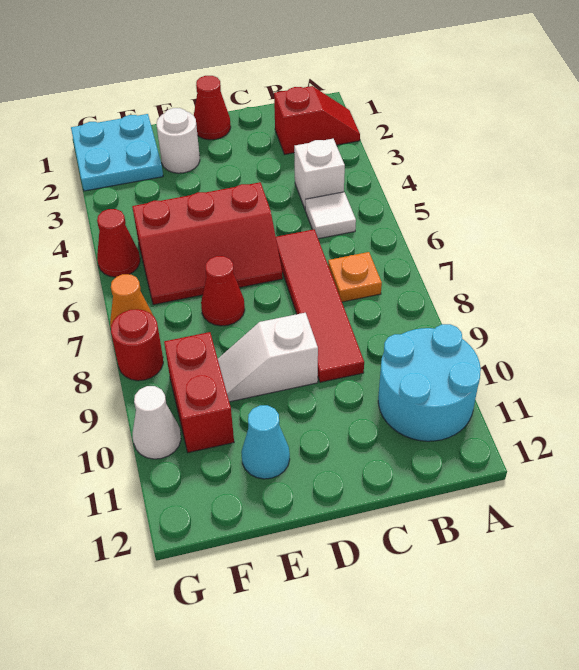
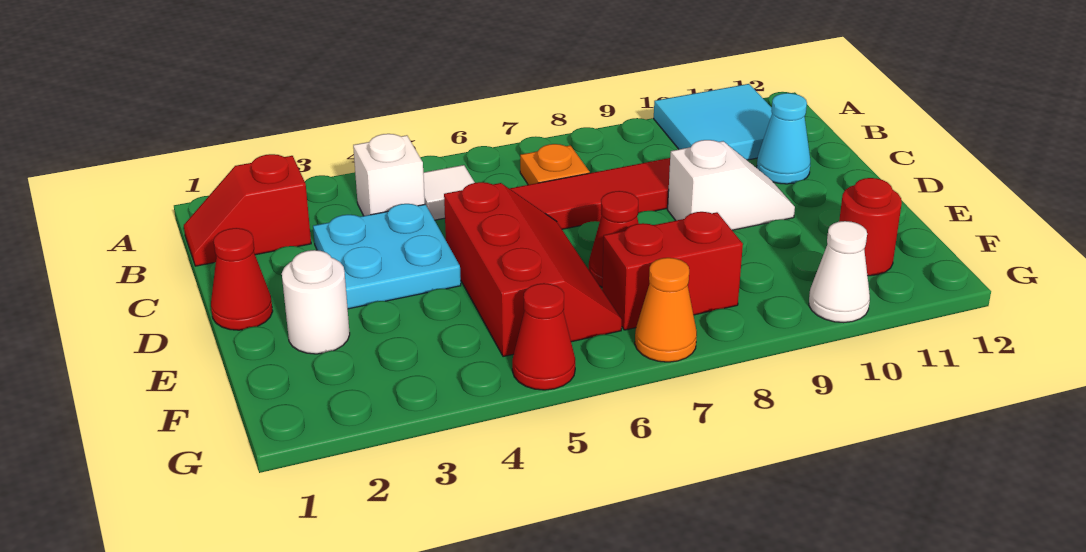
red slope A2:B2 level 1 top B -> red slope B1:B2 level 1 top 2
cyan round brick A10:B11 level 1 -> cyan tile A10:B11 level 1
white slope D9:E9 level 1 top D -> white slope D9:D10 level 1 top 9
cyan cone E11 level 1 -> cyan cone C11 level 1
cyan plate F1:G2 level 1 -> cyan plate C3:D4 level 1
red brick F9:F10 level 1 -> red brick F7:F8 level 1
red round brick G8 level 1 -> red round brick F11 level 1

